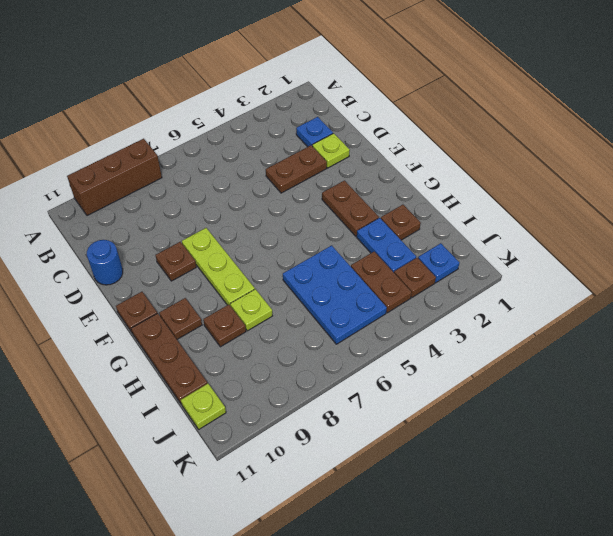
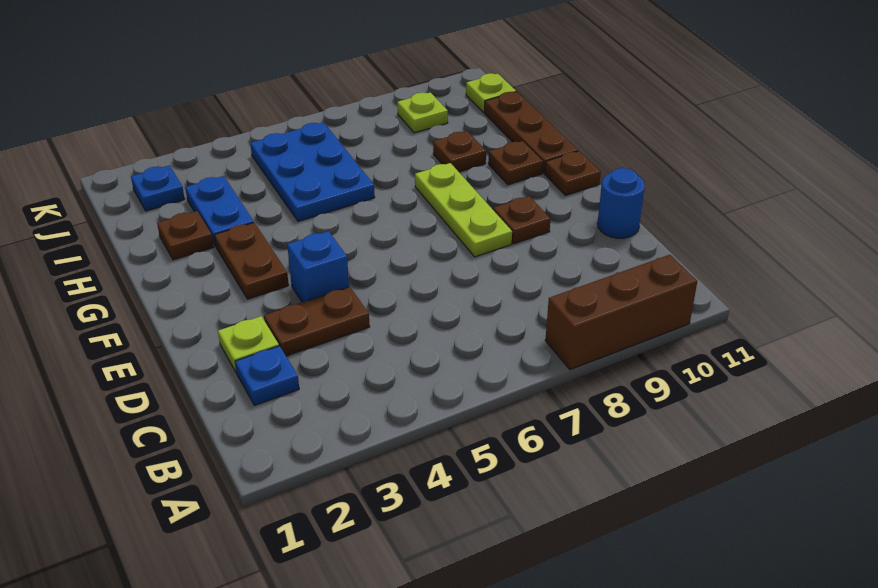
none -> blue brick E4 level 1
lime plate H8 level 1 -> lime plate J9 level 1
brown plate I4:J4 level 1 -> none
brown plate J3 level 1 -> none

